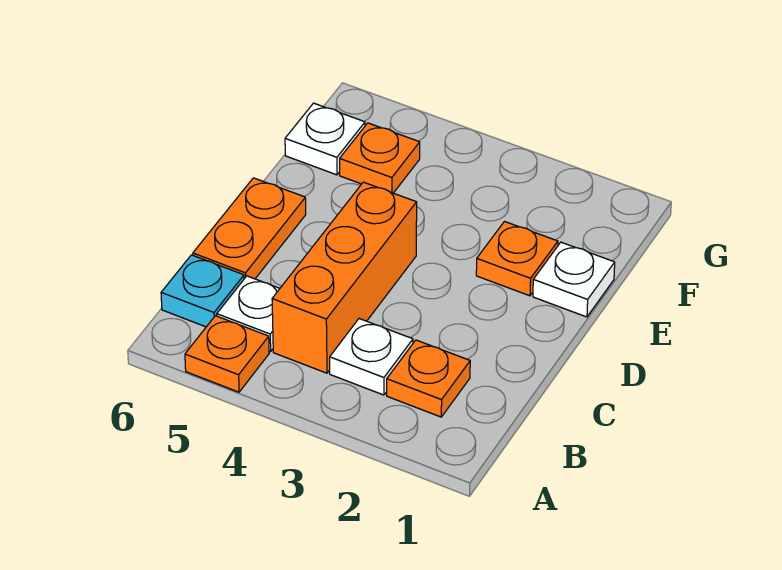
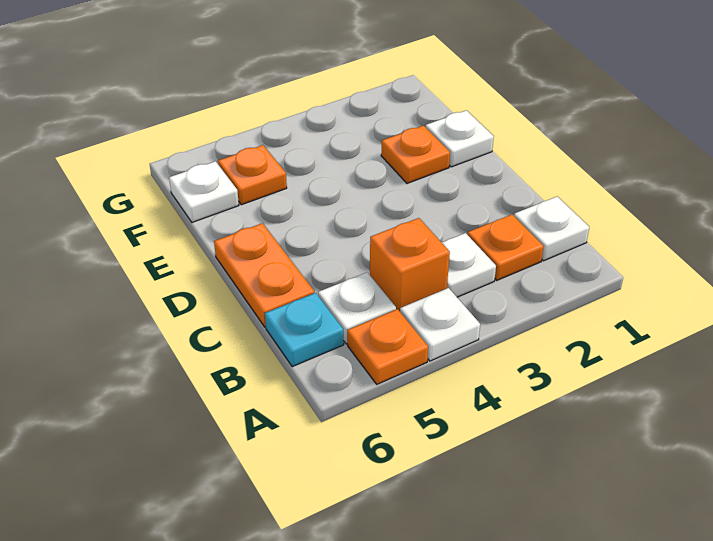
none -> white plate A4 level 1
none -> white plate B1 level 1
orange brick B4:D4 level 1 -> orange brick B4 level 1

